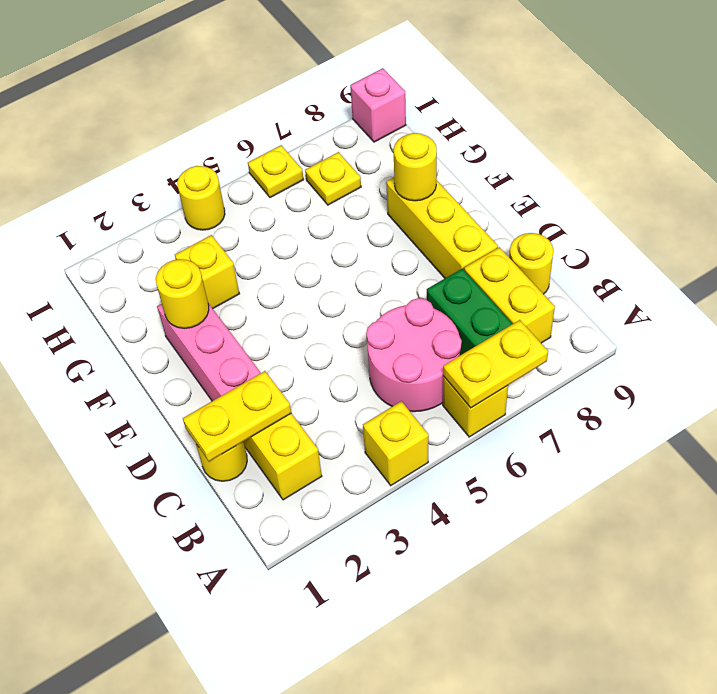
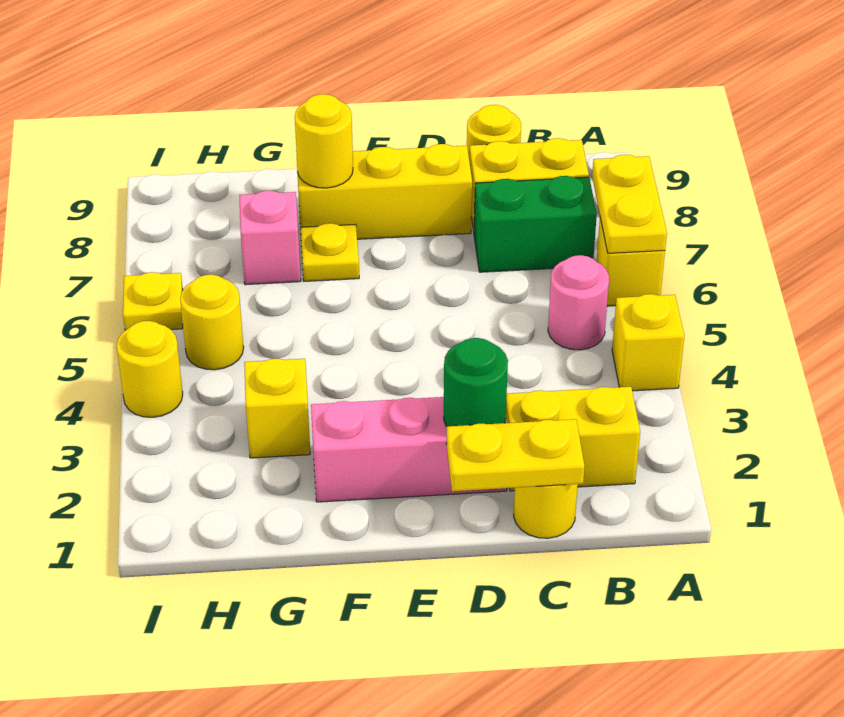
pink round brick B5:C6 level 1 -> pink round brick B5 level 1
yellow plate C1:C2 level 2 -> yellow plate C1:D1 level 2
none -> green round brick D2 level 2
yellow round brick F2 level 2 -> yellow round brick H5 level 1
yellow plate H7 level 1 -> yellow plate F7 level 1
pink brick I9 level 1 -> pink brick G7 level 1

